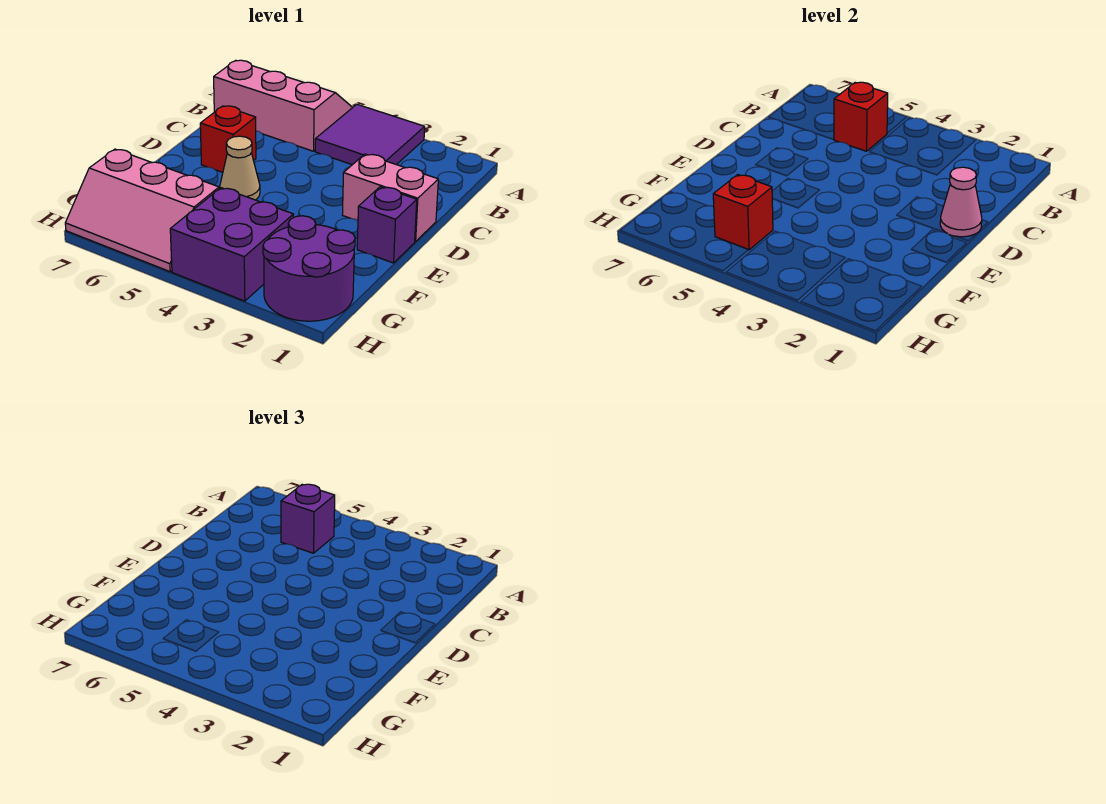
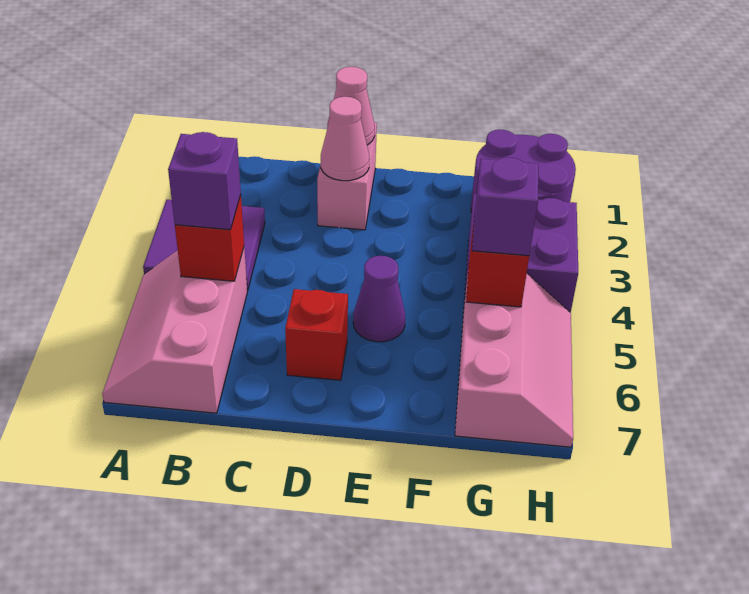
none -> pink cone D2 level 2
purple brick E1 level 1 -> purple brick G5 level 3
tan cone E5 level 1 -> purple cone E5 level 1

